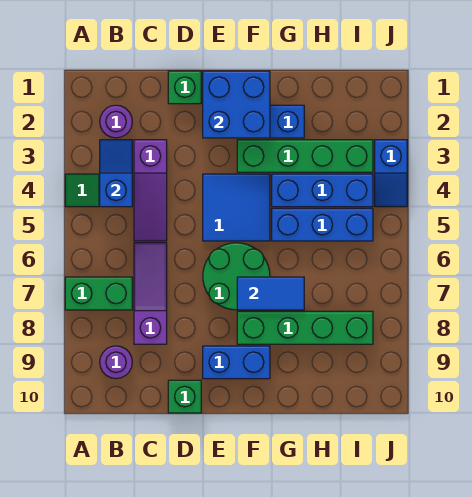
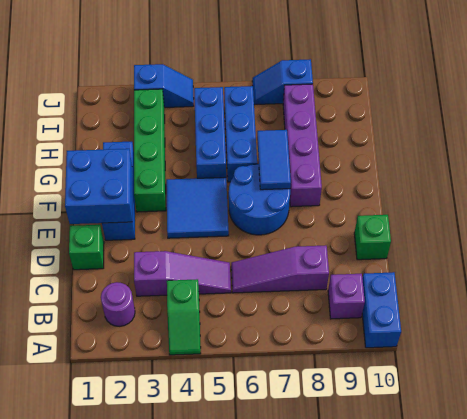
green brick A7:B7 level 1 -> none
blue slope B3:B4 level 2 top 4 -> blue slope J7:J8 level 1 top 8
purple round brick B9 level 1 -> purple brick B9 level 1
green round brick E6:F7 level 1 -> blue round brick E6:F7 level 1
blue brick E9:F9 level 1 -> blue brick A10:B10 level 1
green brick F8:I8 level 1 -> purple brick F8:I8 level 1
blue brick G4:I4 level 1 -> blue brick G6:I6 level 1

